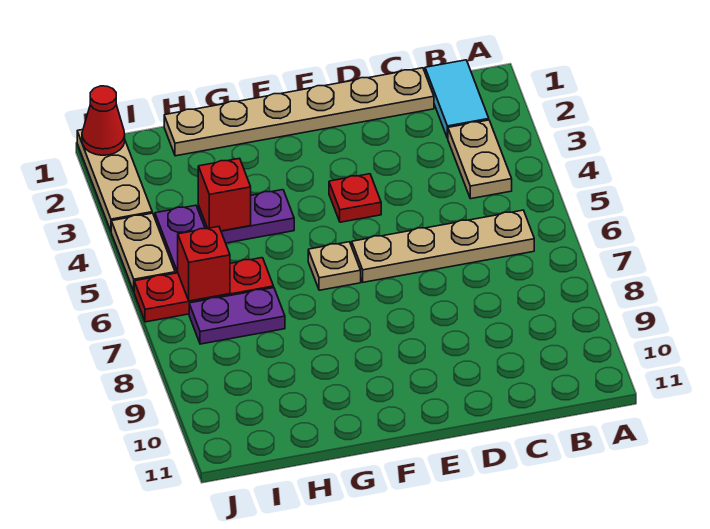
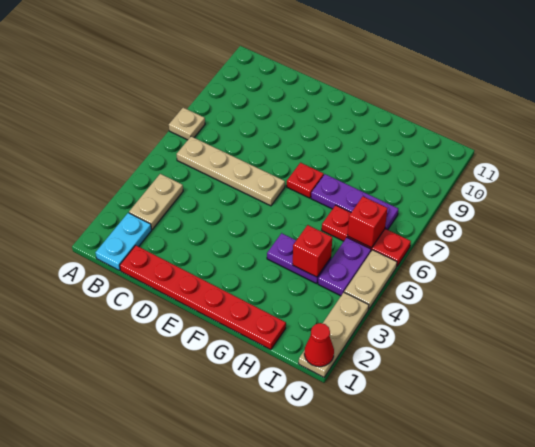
cyan tile B1:B2 level 1 -> cyan plate B1:B2 level 1
tan plate C1:H1 level 1 -> red plate C1:H1 level 1
red plate E4 level 1 -> red plate F7 level 1
tan plate F6 level 1 -> tan plate A7 level 1
purple plate H7:I7 level 1 -> purple plate G7:I7 level 1

